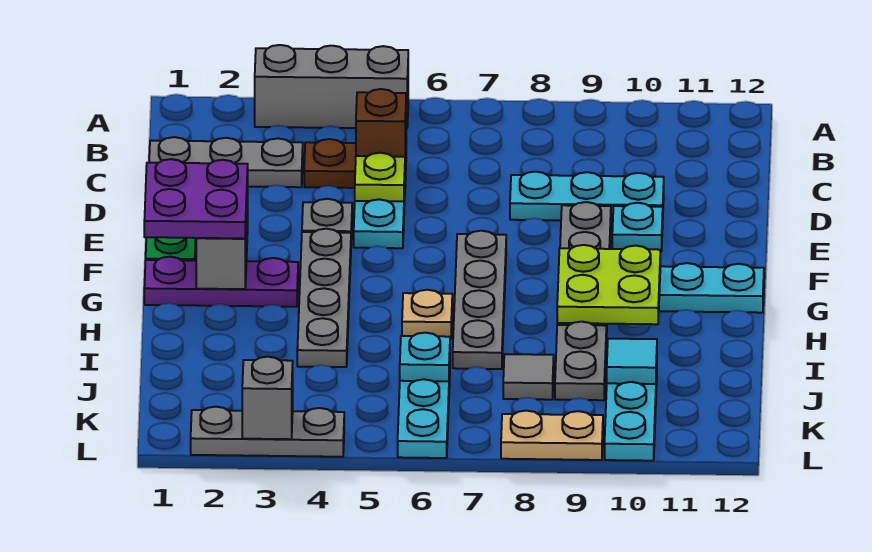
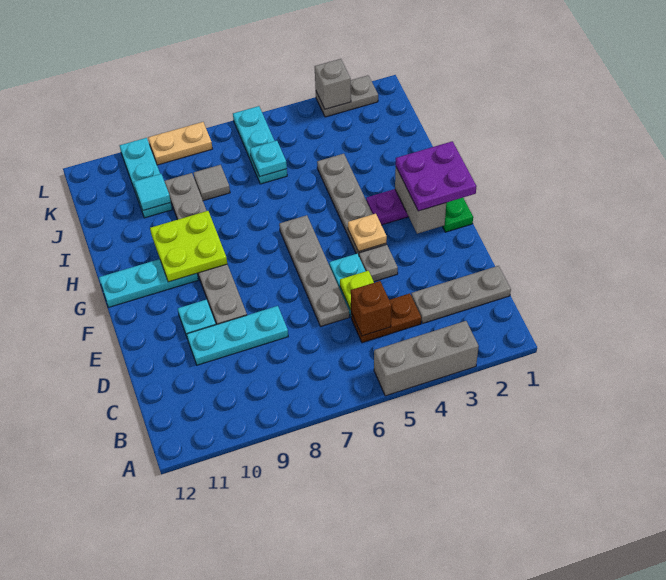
grey plate F7:I7 level 1 -> grey plate D6:G6 level 1
tan plate H6 level 1 -> tan plate F4 level 2
grey plate L2:L4 level 1 -> grey plate L2:L3 level 1

